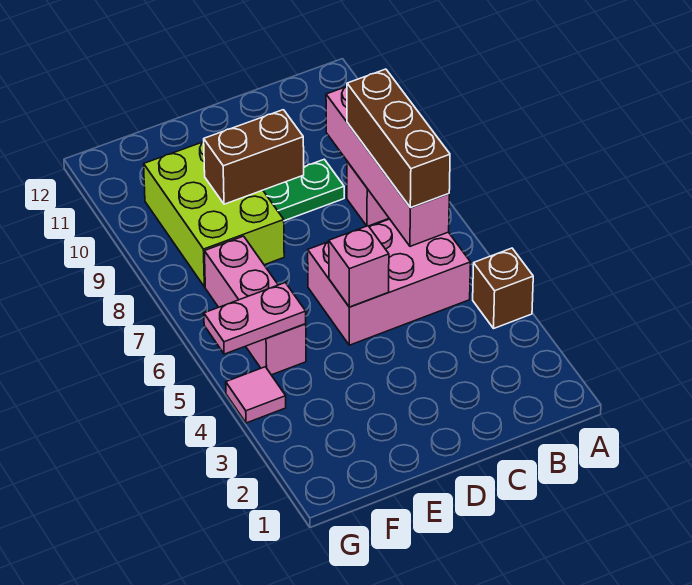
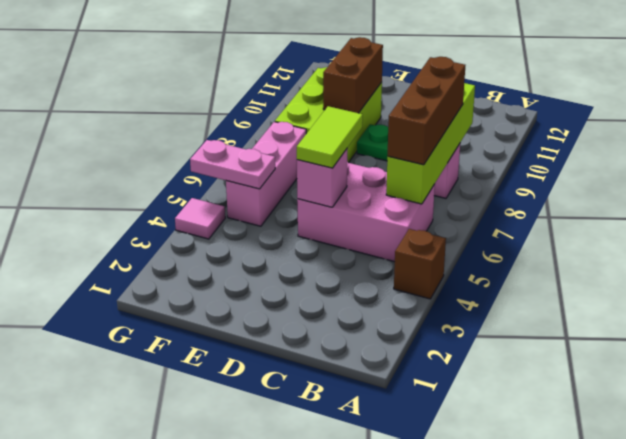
pink brick B6:B9 level 2 -> lime brick B6:B9 level 2
none -> lime tile D5:D6 level 3
brown brick D9:E9 level 2 -> brown brick E9:E10 level 2

